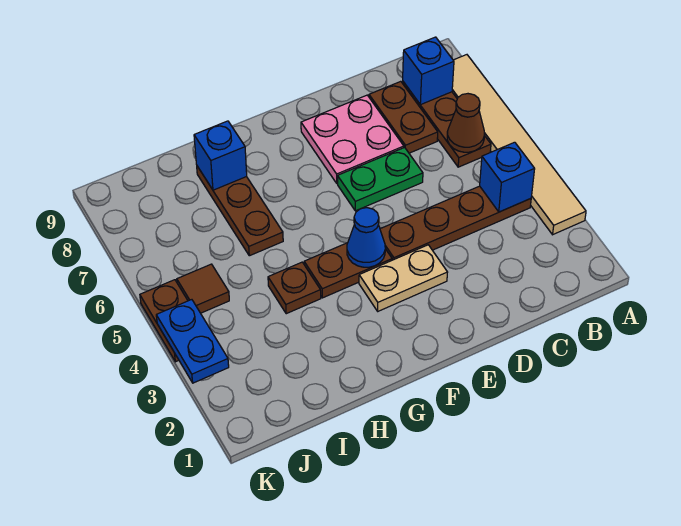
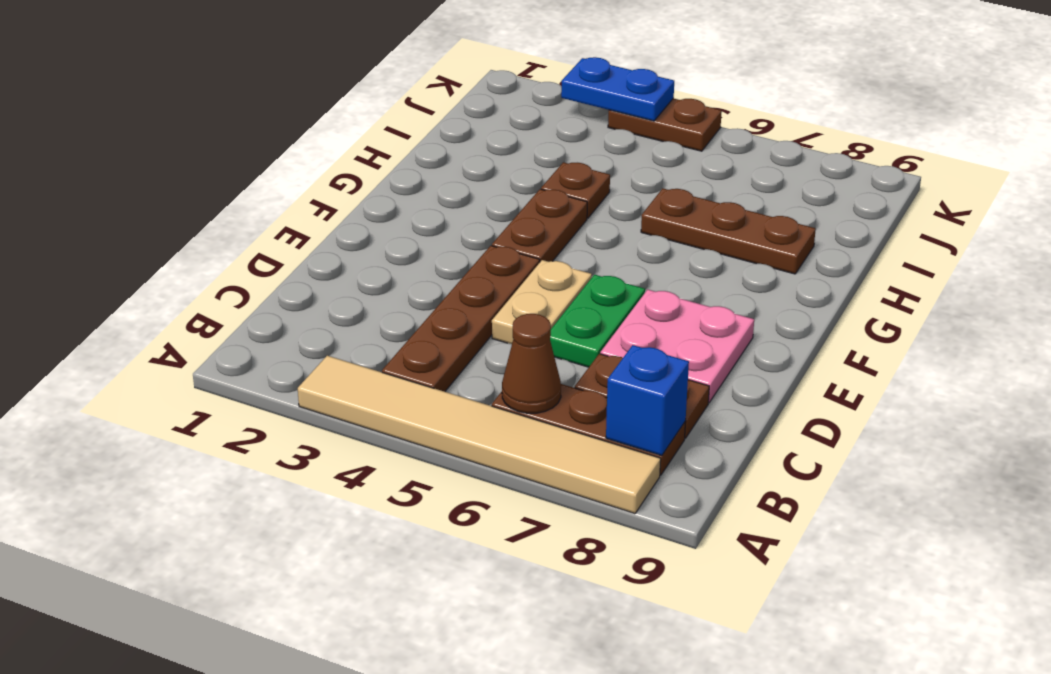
blue brick B4 level 2 -> none
tan plate E3:F3 level 1 -> tan plate D5:E5 level 1
blue cone F4 level 2 -> none
blue brick H8 level 2 -> none
brown tile J5 level 1 -> none

